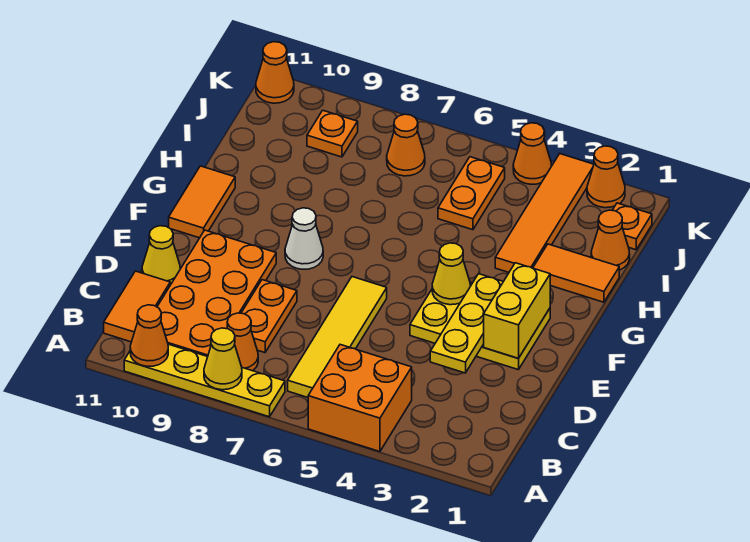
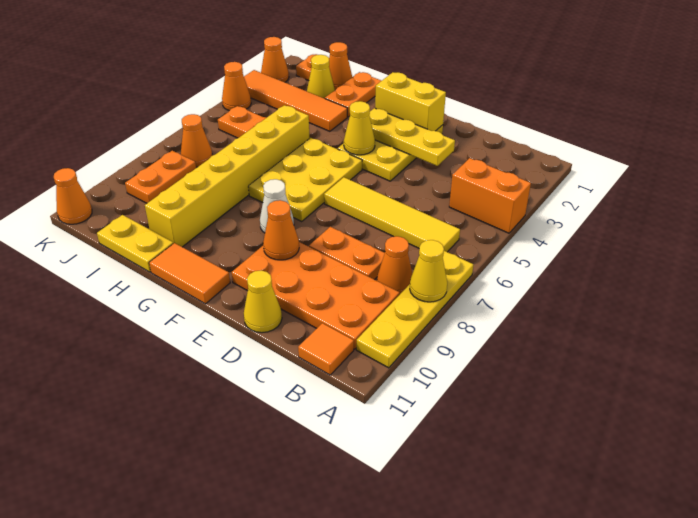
orange brick A4:B5 level 1 -> orange brick A4:B4 level 1
orange cone A10 level 2 -> orange cone E9 level 2
orange tile B11:C11 level 1 -> orange tile B11 level 1
none -> yellow plate F5:G7 level 1
orange tile H1:H2 level 1 -> orange plate H1:H2 level 1
none -> yellow brick H5:H10 level 1
none -> yellow plate H11:I11 level 1
none -> yellow cone I2 level 1
orange plate J9 level 1 -> orange plate J8:J9 level 1

